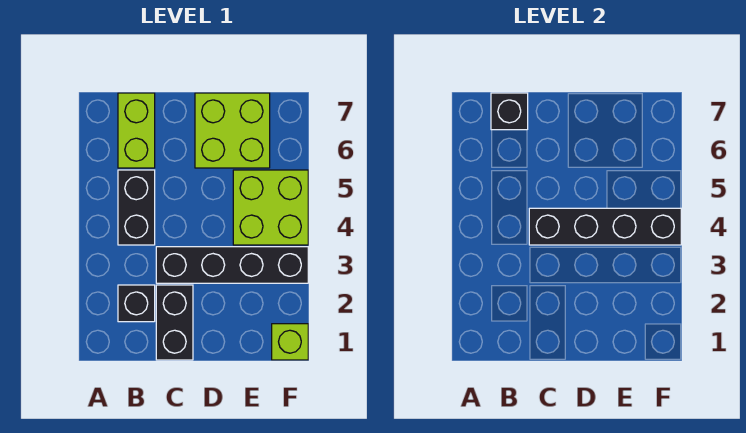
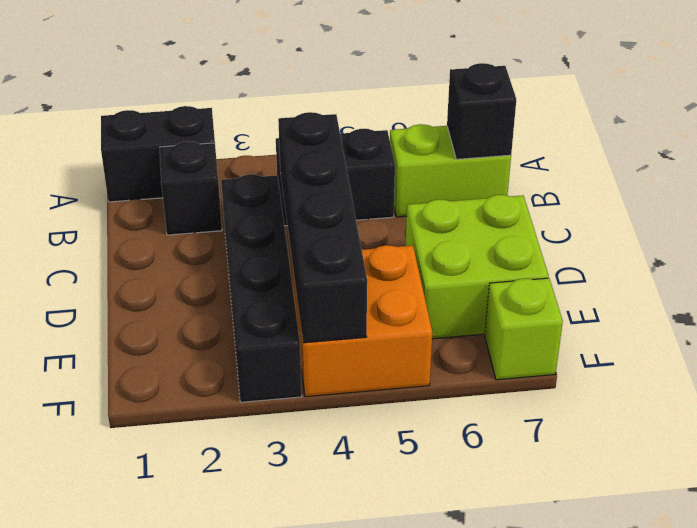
black brick C1:C2 level 1 -> black brick A1:A2 level 1
lime brick E4:F5 level 1 -> orange brick E4:F5 level 1
lime brick F1 level 1 -> lime brick F7 level 1

